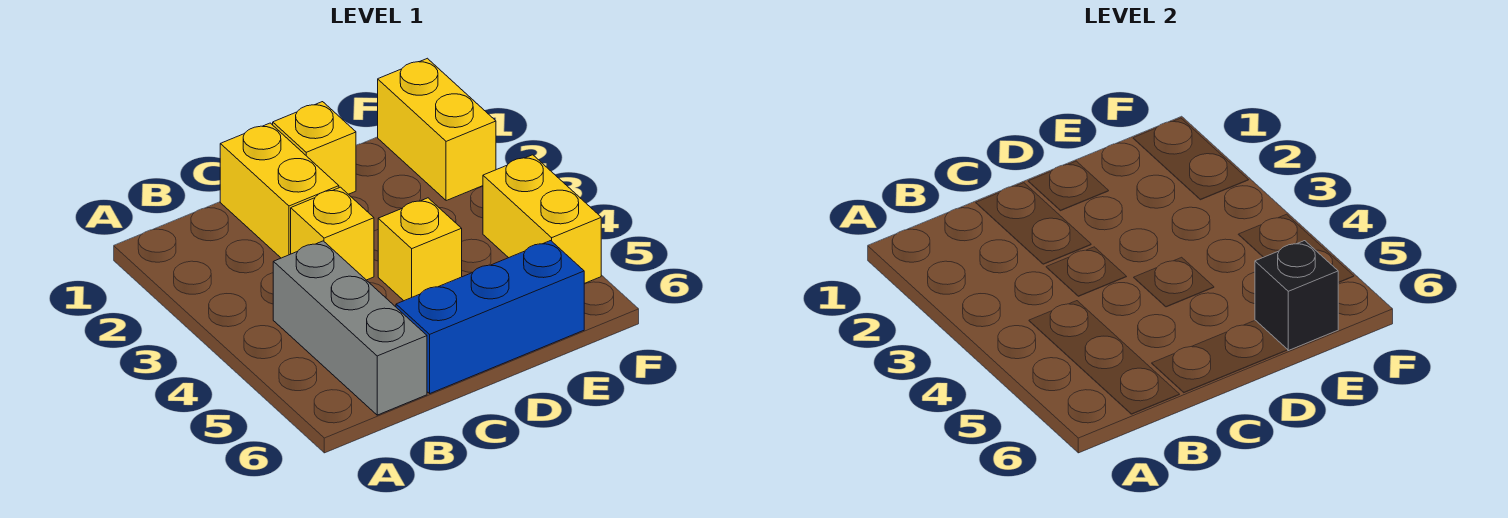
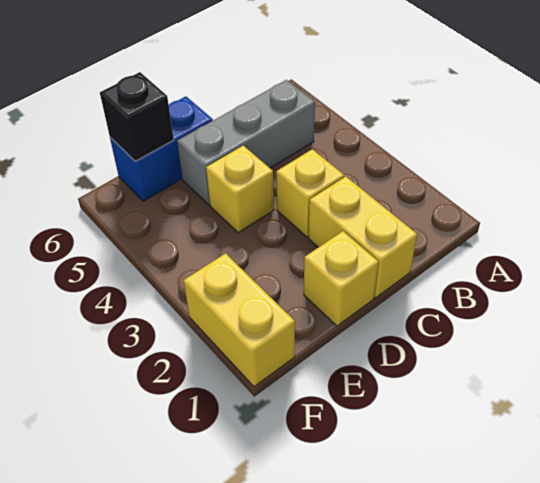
grey brick B4:B6 level 1 -> grey brick B5:D5 level 1
blue brick C6:E6 level 1 -> blue brick D6:E6 level 1
yellow brick F4:F5 level 1 -> none

